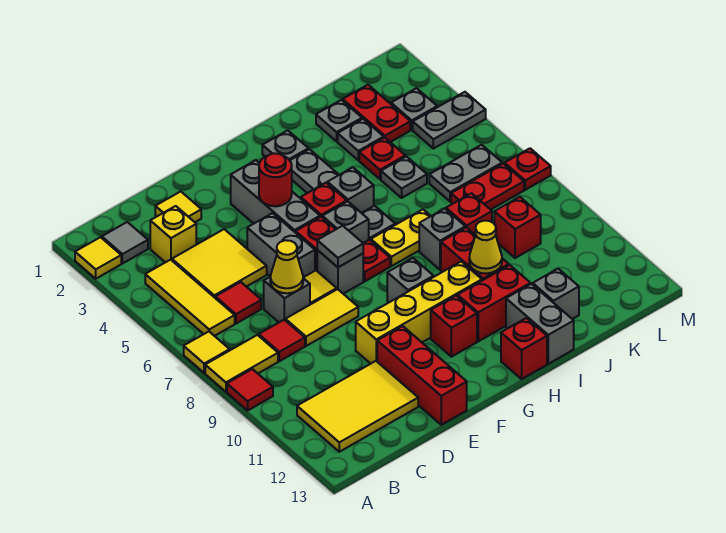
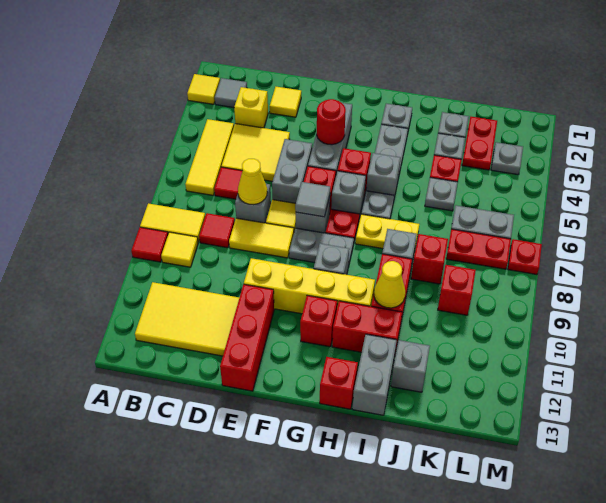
yellow tile A7 level 1 -> yellow tile B9 level 1
grey plate L4:M4 level 1 -> grey plate F8:G8 level 1

